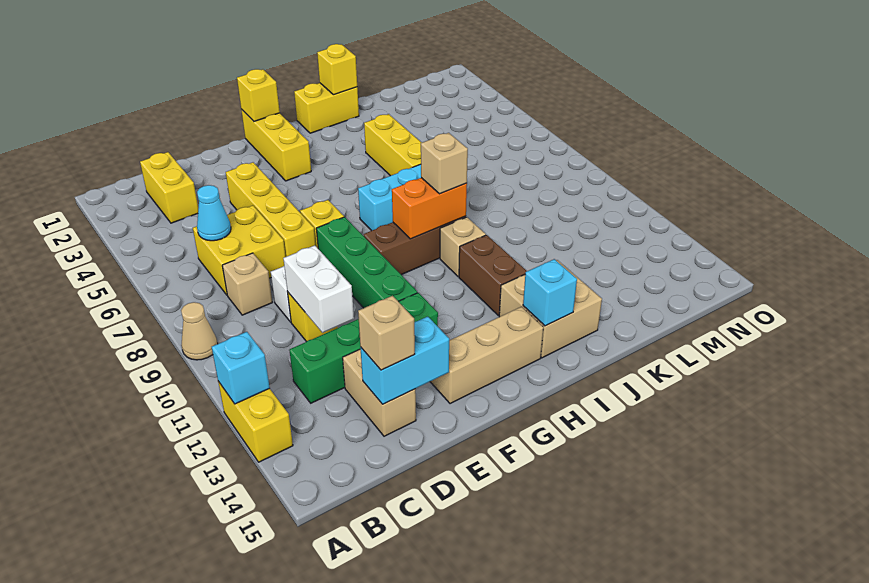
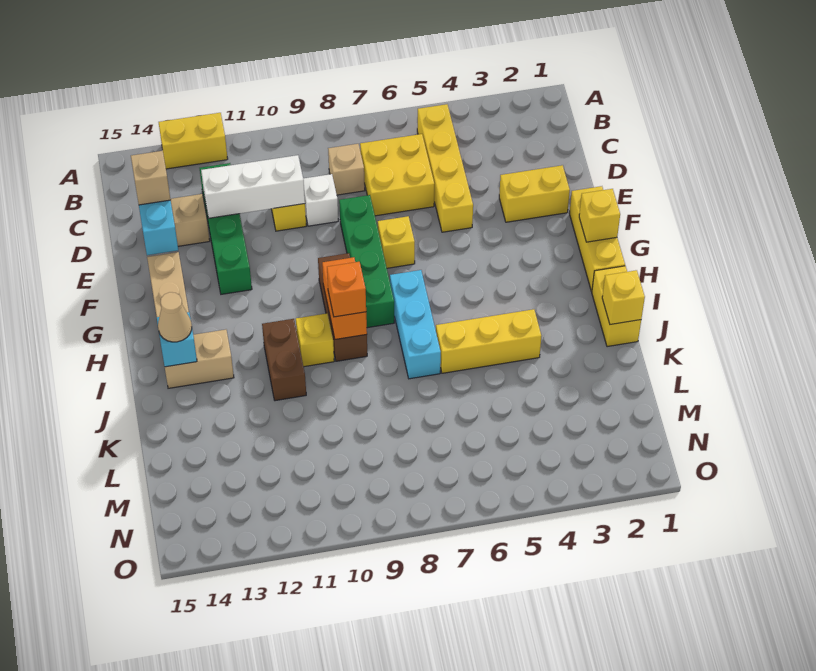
tan cone A9 level 1 -> tan cone I14 level 3
cyan brick A12 level 2 -> none
yellow brick C2:C3 level 1 -> yellow brick E2:E3 level 1
cyan cone C6 level 2 -> none
white brick D10:D11 level 2 -> white brick D10:D12 level 2
yellow brick E4:E7 level 1 -> yellow brick B5:E5 level 1
green brick F8:F11 level 1 -> green brick E8:H8 level 1
yellow brick G1:G3 level 1 -> yellow brick F1:H1 level 1
tan brick I9 level 3 -> orange brick I9 level 3
tan brick I10 level 1 -> yellow brick I10 level 1
brown brick I11:I12 level 1 -> brown brick I11:J11 level 1
tan brick I13:J14 level 1 -> tan brick I13:I14 level 1

